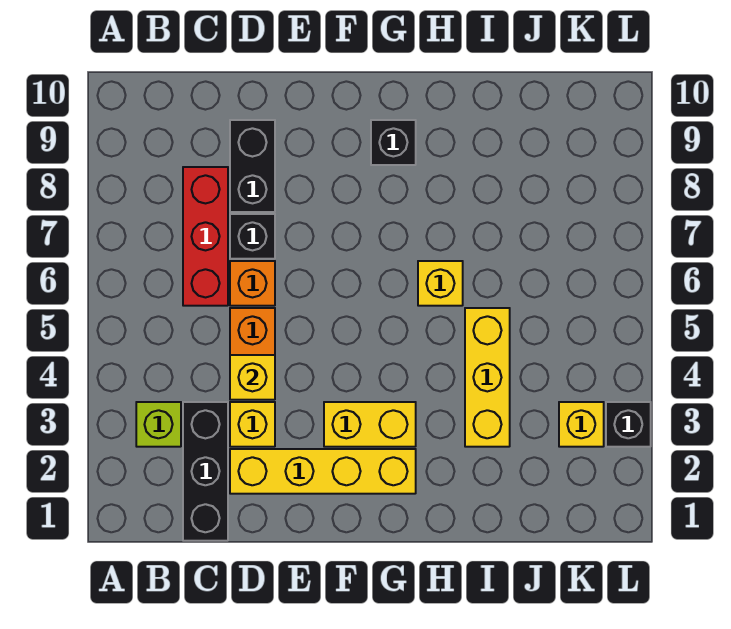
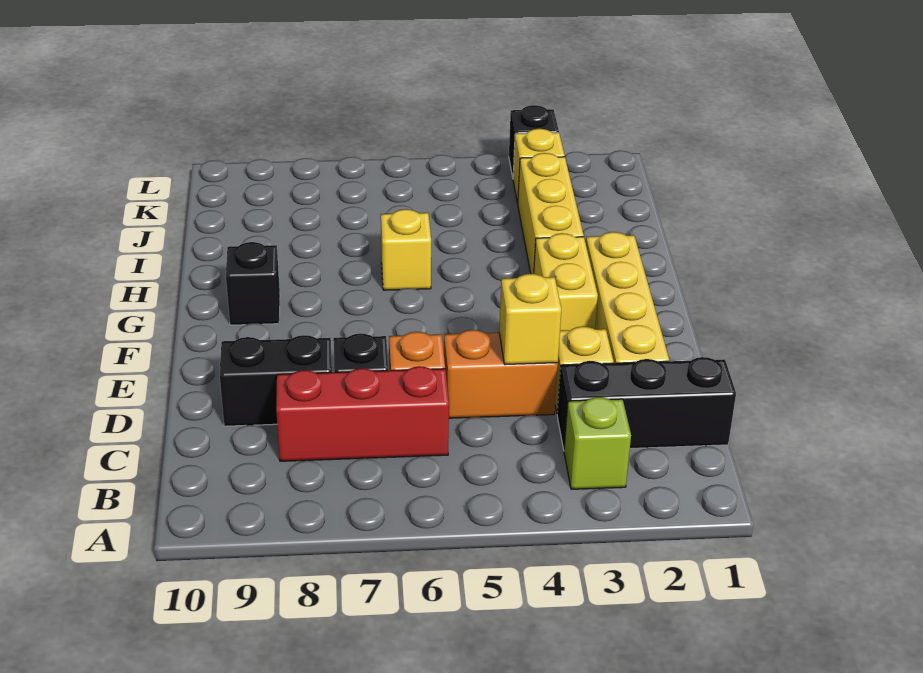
yellow brick I3:I5 level 1 -> yellow brick H3:J3 level 1

